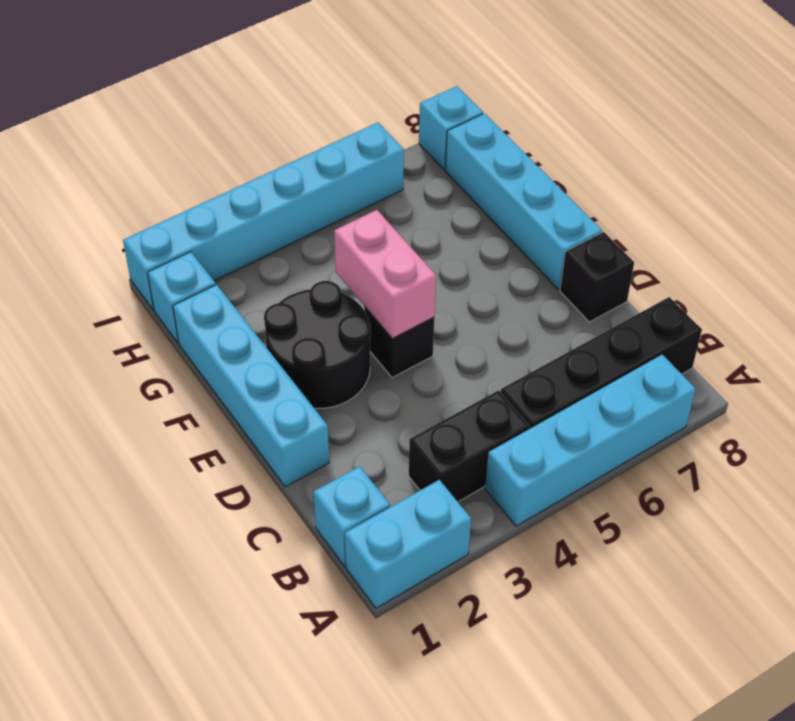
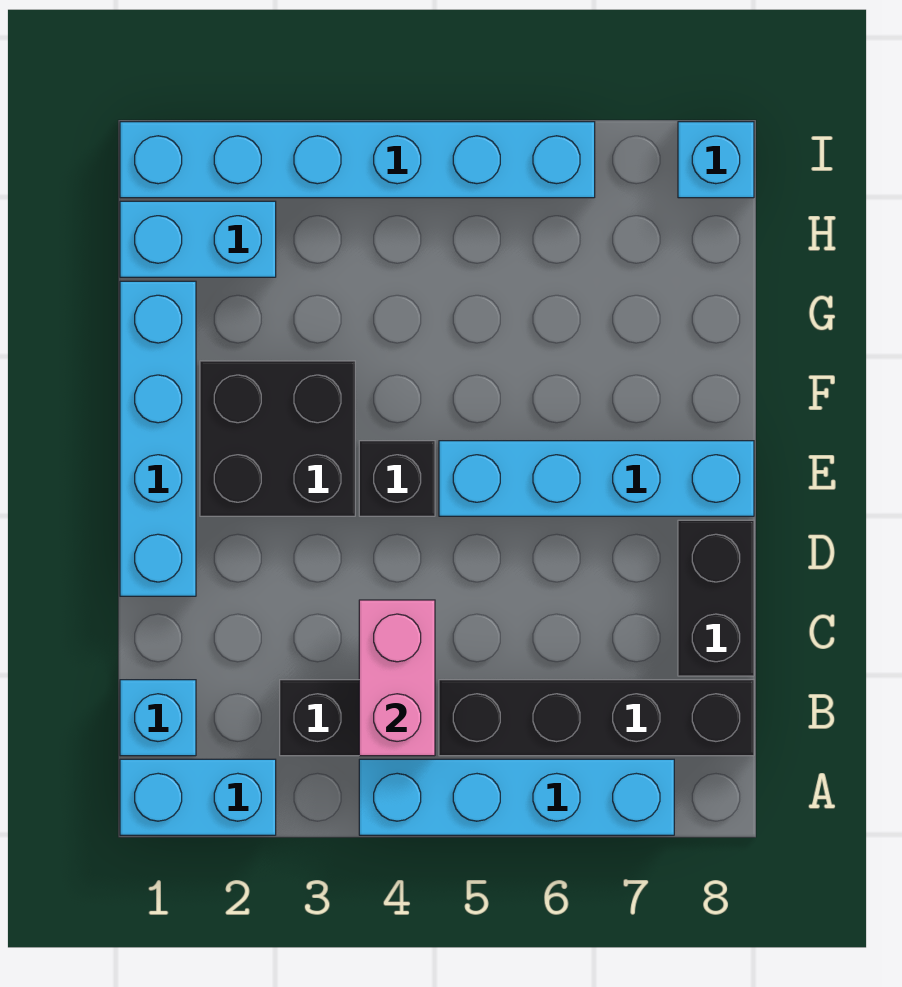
black brick D8 level 1 -> black brick C8:D8 level 1
black round brick E2:F3 level 1 -> black brick E2:F3 level 1
pink brick E4:F4 level 2 -> pink brick B4:C4 level 2
cyan brick E8:H8 level 1 -> cyan brick E5:E8 level 1
cyan brick H1 level 1 -> cyan brick H1:H2 level 1

